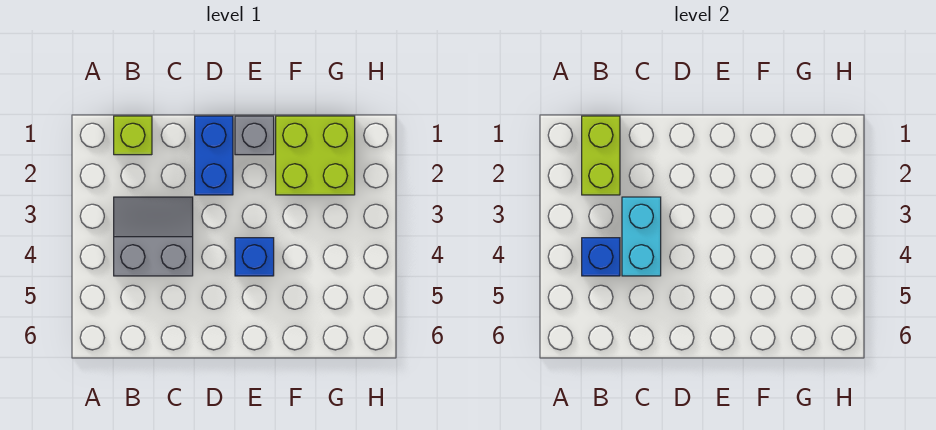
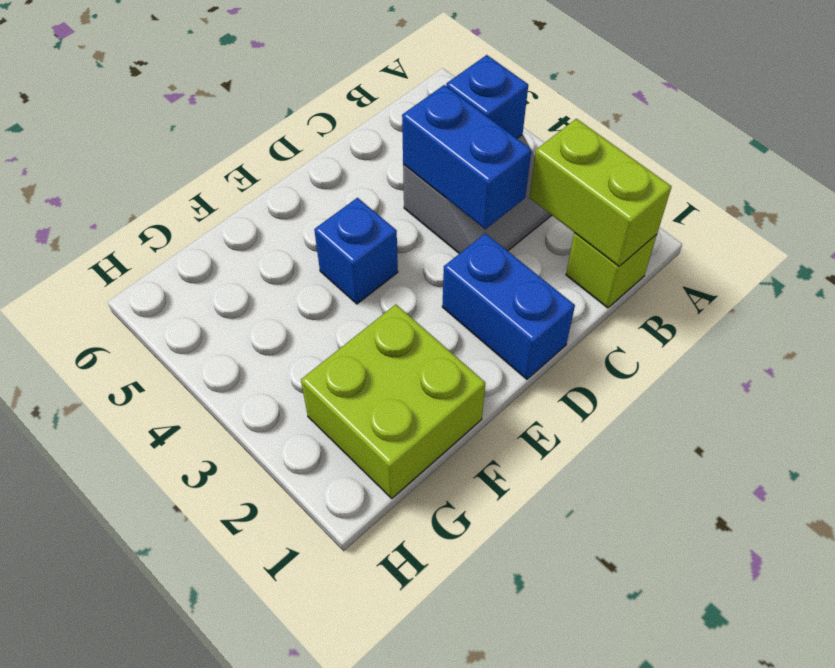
cyan brick C3:C4 level 2 -> blue brick C3:C4 level 2
grey brick E1 level 1 -> none

